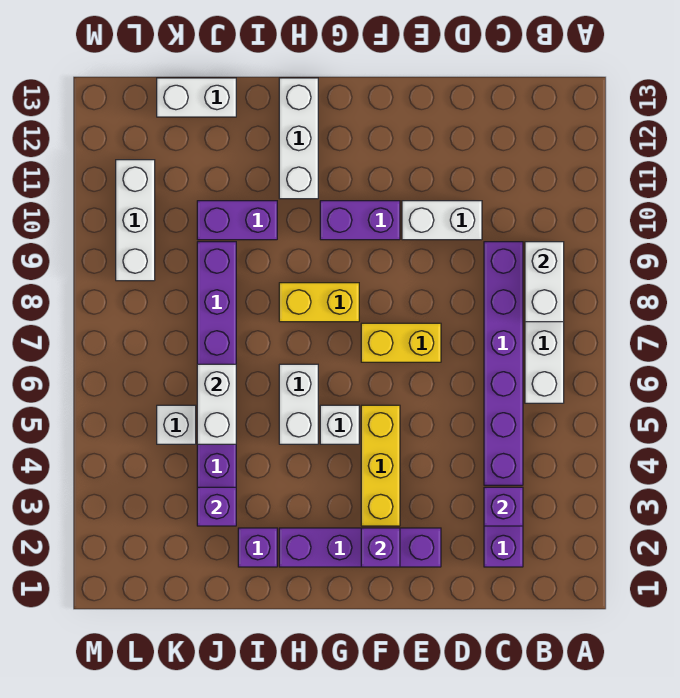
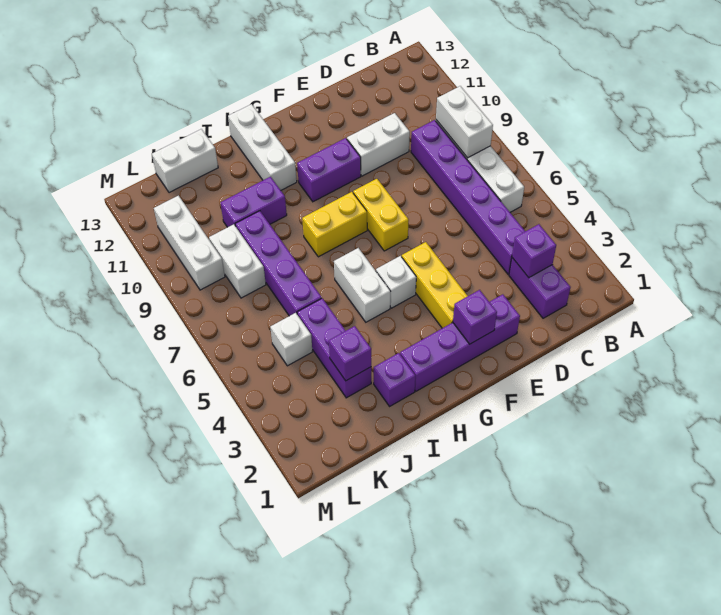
yellow brick E7:F7 level 1 -> yellow brick F7:F8 level 1
white brick J5:J6 level 2 -> white brick K8:K9 level 1

